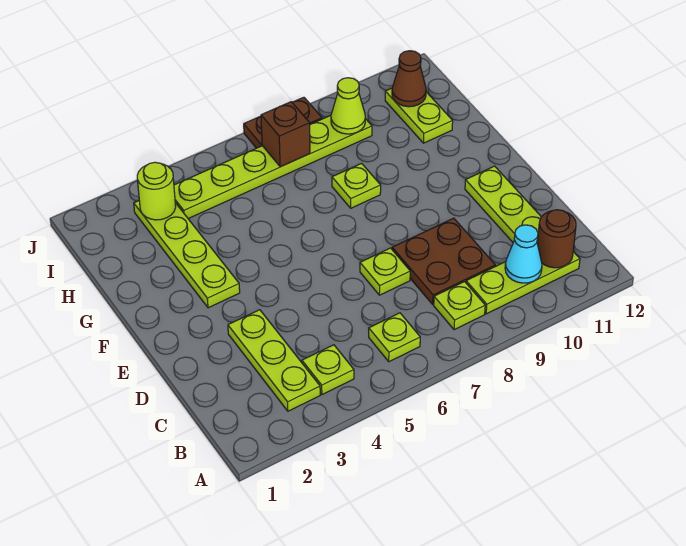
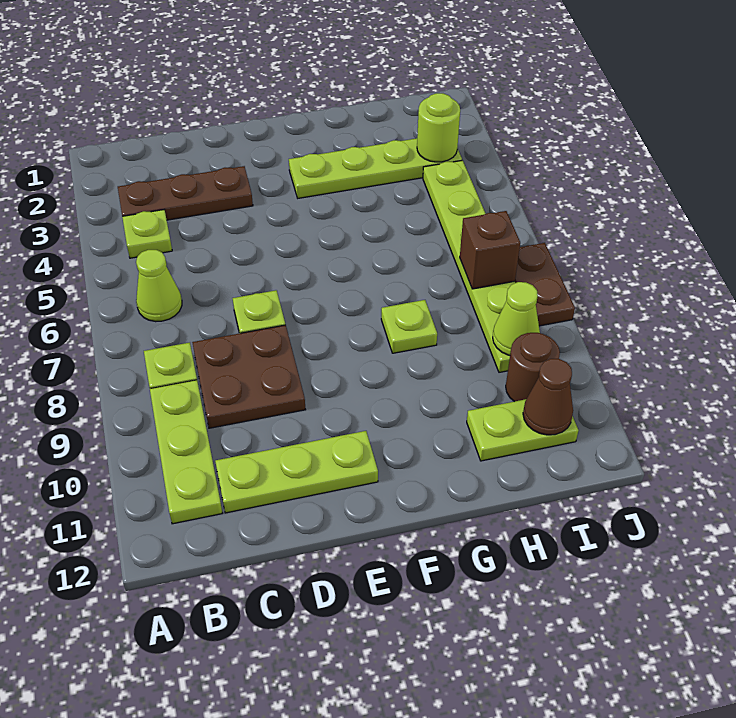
lime plate B3:D3 level 1 -> brown plate B3:D3 level 1
lime plate B6 level 1 -> lime cone B6 level 1
cyan cone B10 level 2 -> none
brown round brick B11 level 2 -> brown round brick I10 level 1

